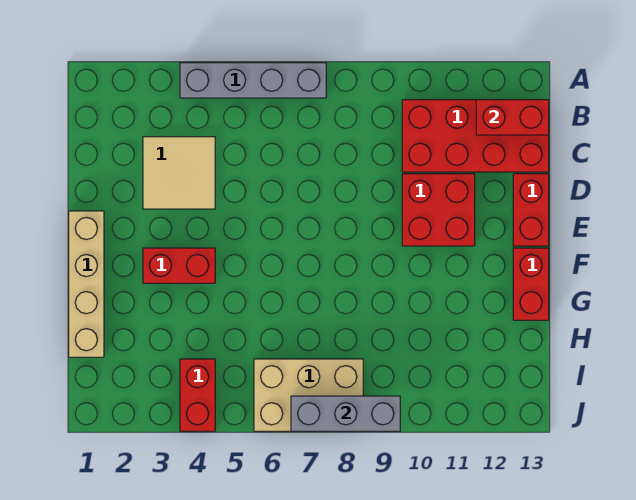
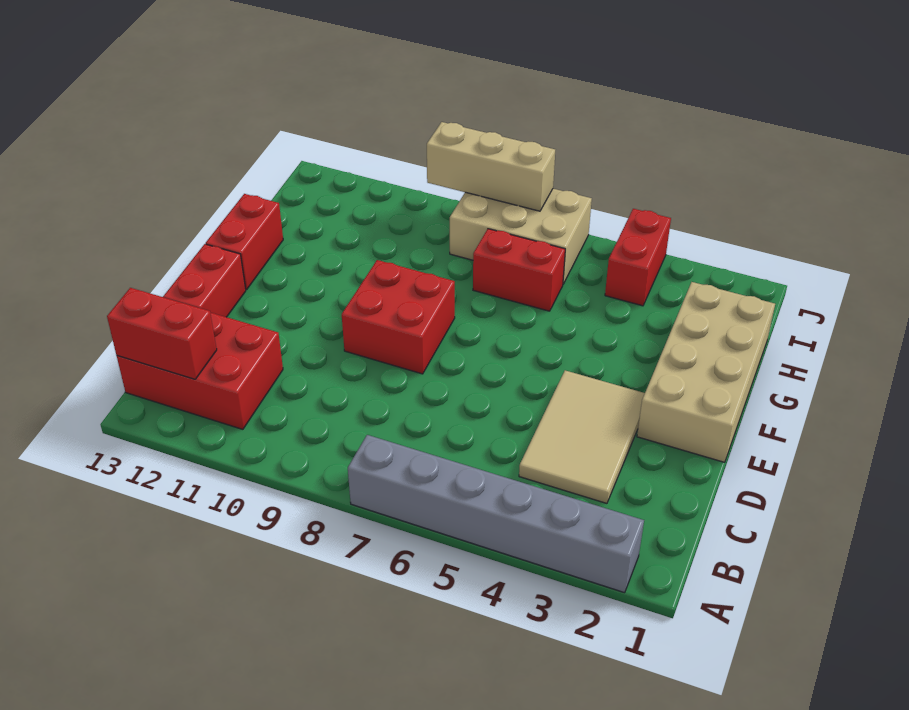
grey brick A4:A7 level 1 -> grey brick A2:A7 level 1
red brick B10:C13 level 1 -> red brick B11:C13 level 1
tan tile C3:D4 level 1 -> tan tile C3:E4 level 1
red brick D10:E11 level 1 -> red brick E8:F9 level 1
tan brick E1:H1 level 1 -> tan brick E1:H2 level 1
red brick F3:F4 level 1 -> red brick H6:H7 level 1
grey brick J7:J9 level 2 -> tan brick J7:J9 level 2

